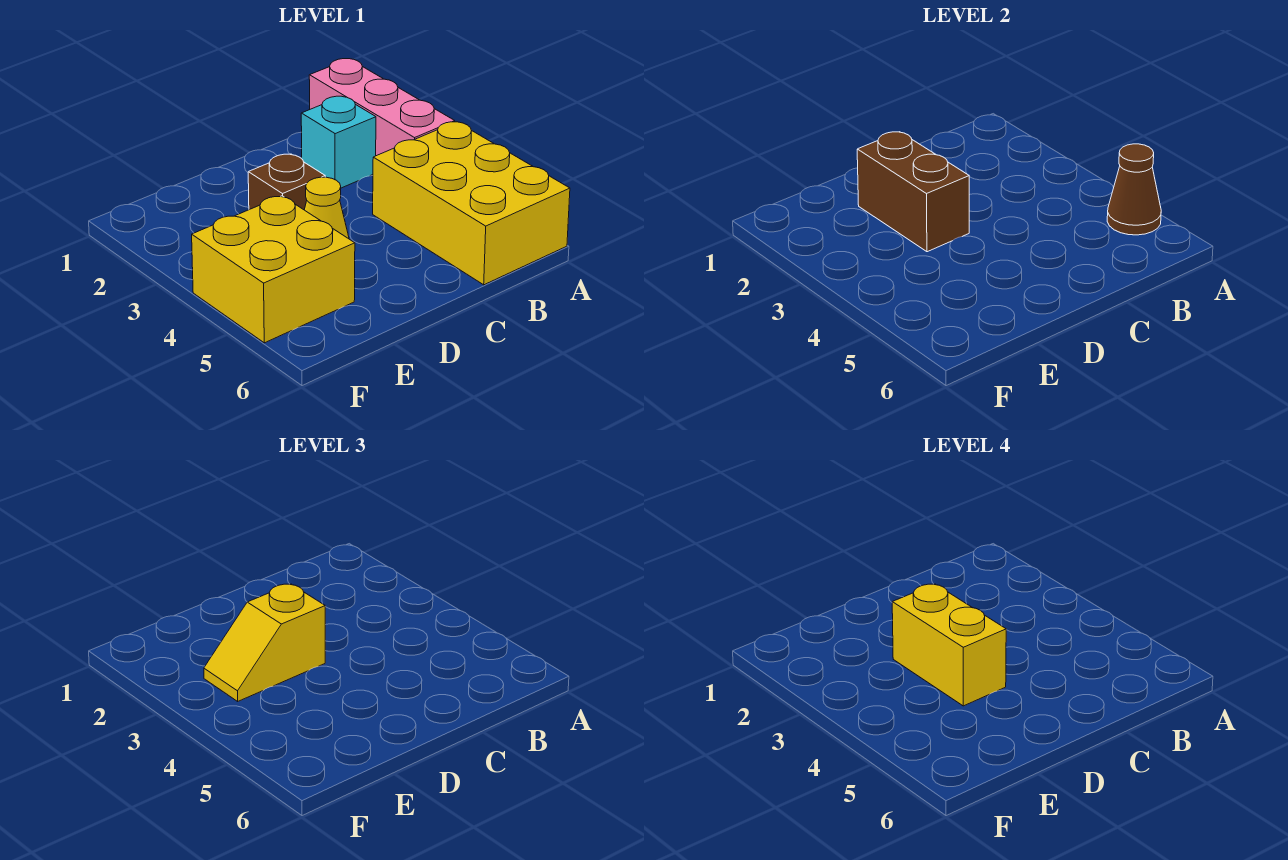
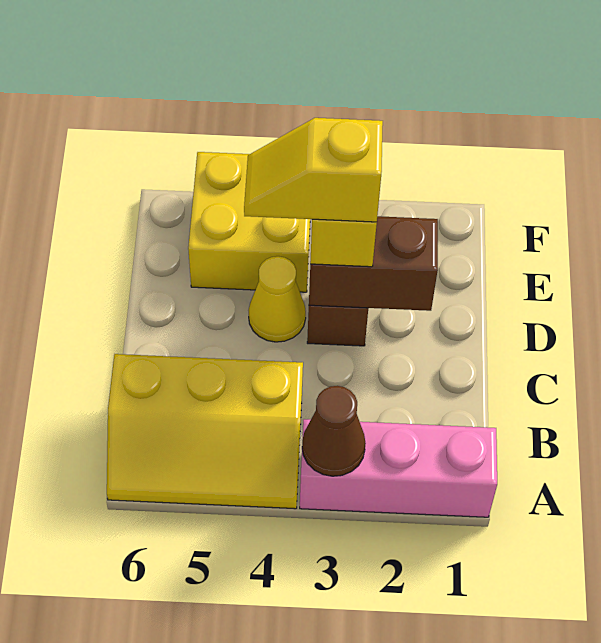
yellow brick A4:B6 level 1 -> yellow slope A4:B6 level 1 top B
brown cone A5 level 2 -> brown cone A3 level 2
cyan brick B2 level 1 -> none
yellow brick D3:D4 level 4 -> yellow slope D3:D4 level 4 top 3

